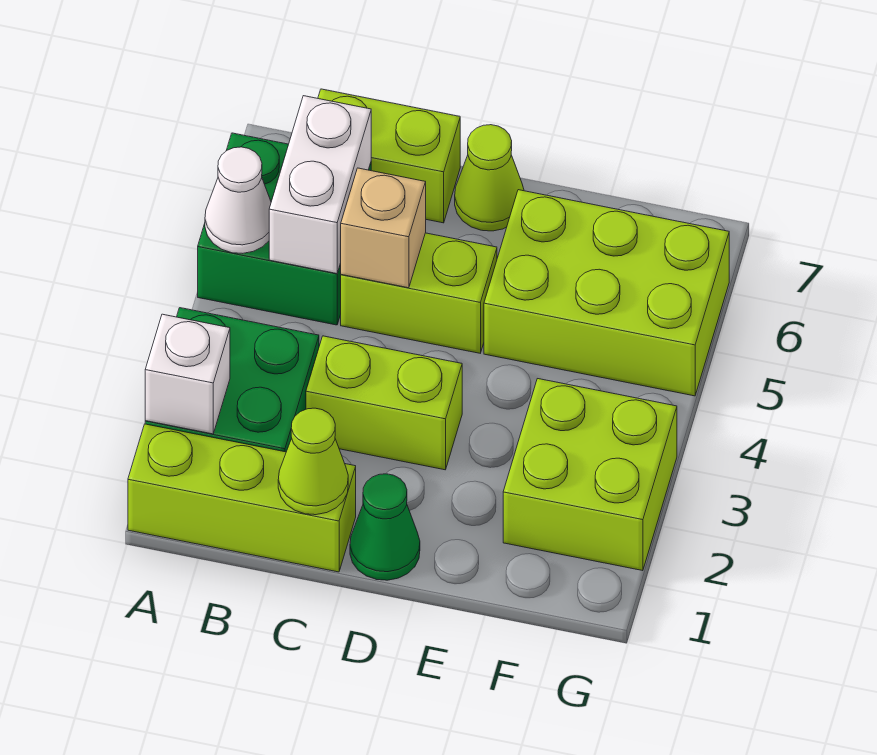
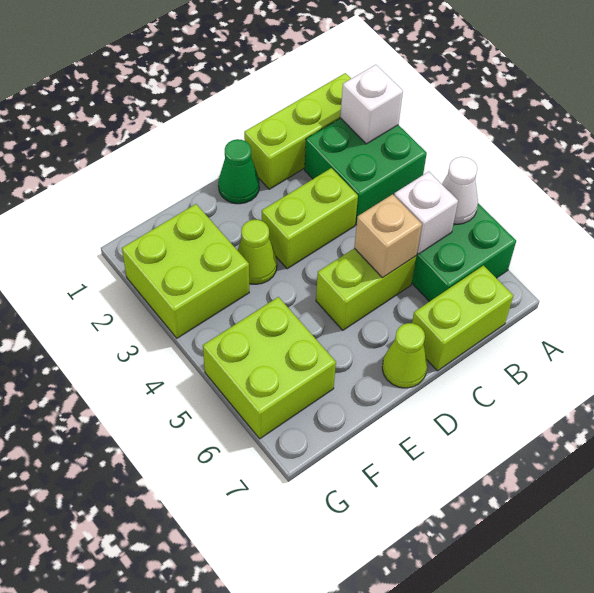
white brick B5:B6 level 2 -> white brick B5 level 2
lime cone C1 level 2 -> lime cone E3 level 1
lime brick E5:G6 level 1 -> lime brick F5:G6 level 1

